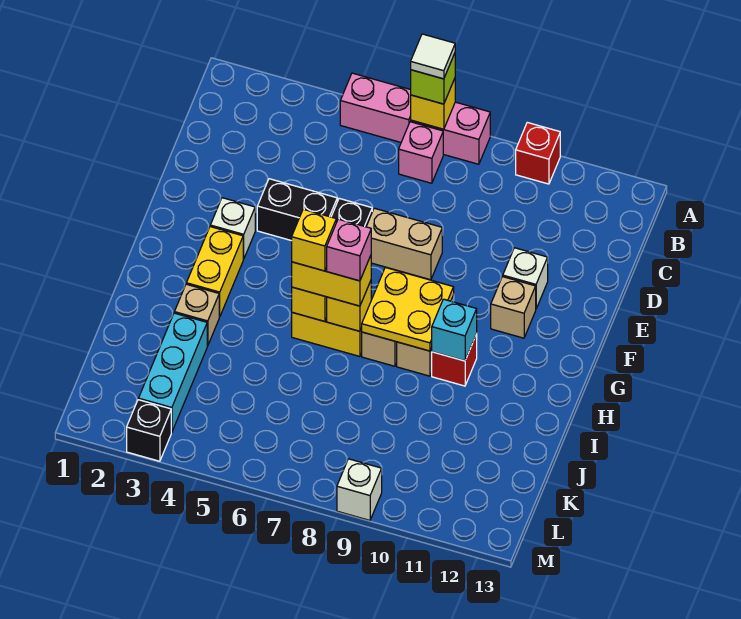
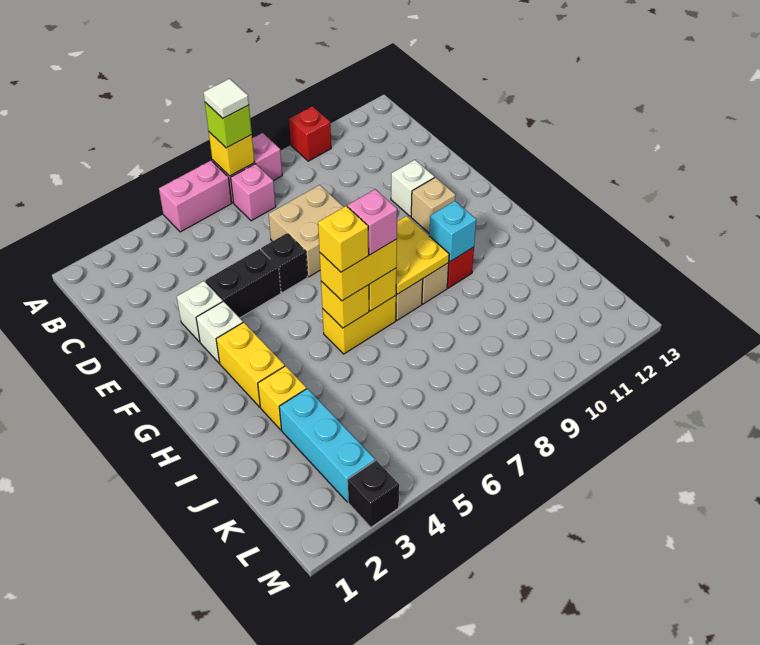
tan brick E7:E8 level 1 -> tan brick D7:E8 level 1
tan brick I3 level 1 -> yellow brick I3 level 1
white brick M9 level 1 -> white brick E3 level 1

